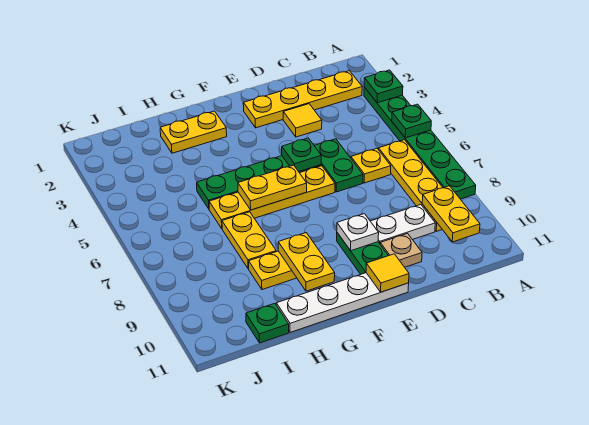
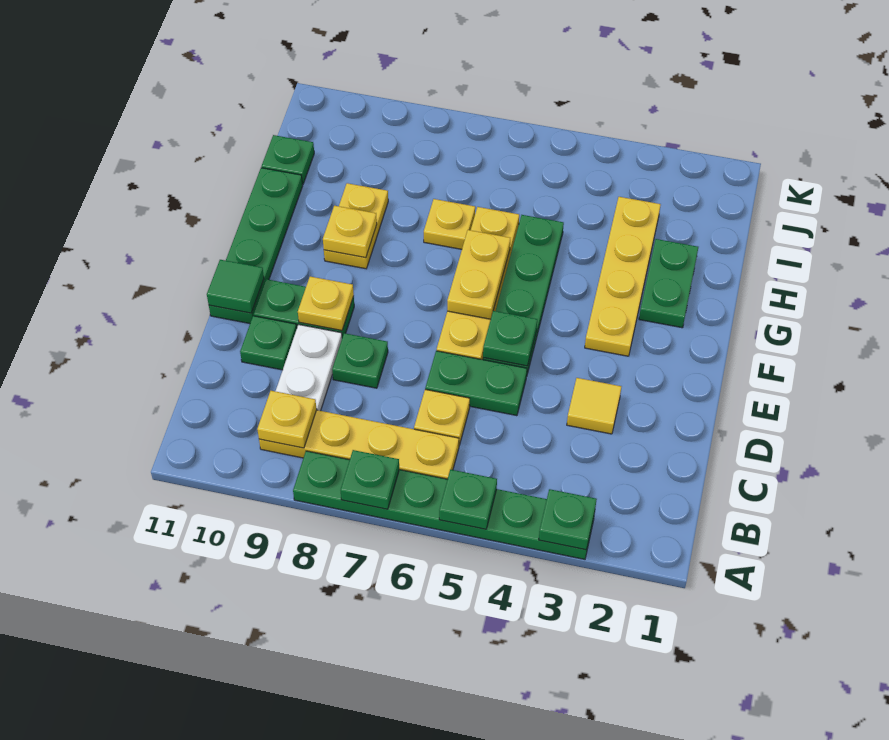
none -> green plate A7 level 2
yellow plate B2:E2 level 1 -> yellow plate F3:I3 level 1
yellow plate B9:B10 level 2 -> yellow plate B9 level 2
none -> green plate D8 level 1
tan plate D10 level 1 -> green plate D10 level 1
white plate E9 level 2 -> yellow plate E9 level 2
white plate E11:H11 level 1 -> green plate E11:H11 level 1
yellow tile E11 level 2 -> green tile E11 level 2
yellow plate G2:H2 level 1 -> green plate G2:H2 level 1
yellow plate G9:G10 level 2 -> yellow plate G9 level 2
yellow plate H7:H8 level 1 -> yellow plate H7 level 1

